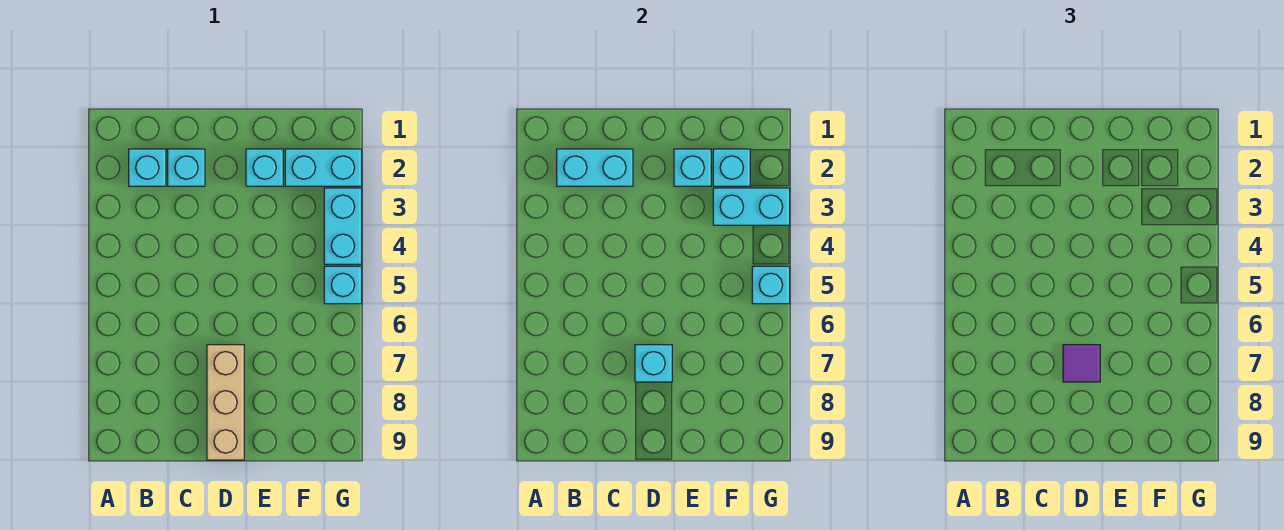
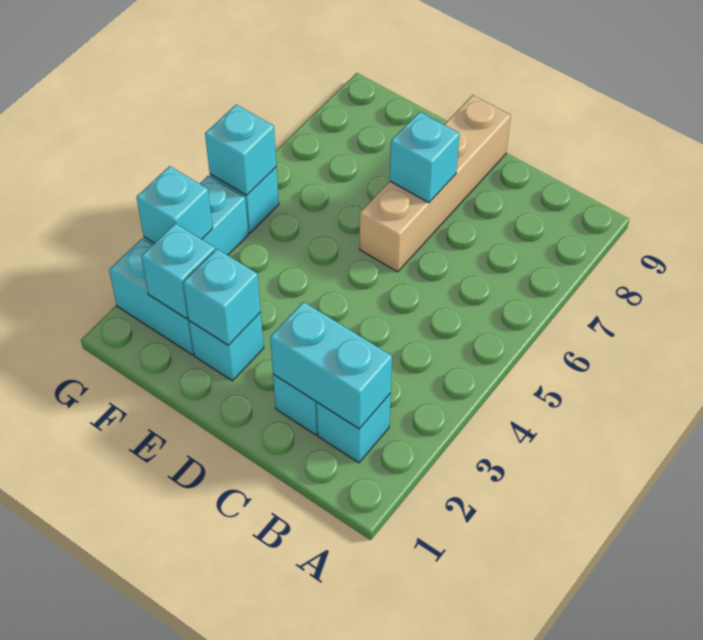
tan brick D7:D9 level 1 -> tan brick D6:D9 level 1
purple tile D7 level 3 -> none
cyan brick F3:G3 level 2 -> cyan brick G3 level 2

